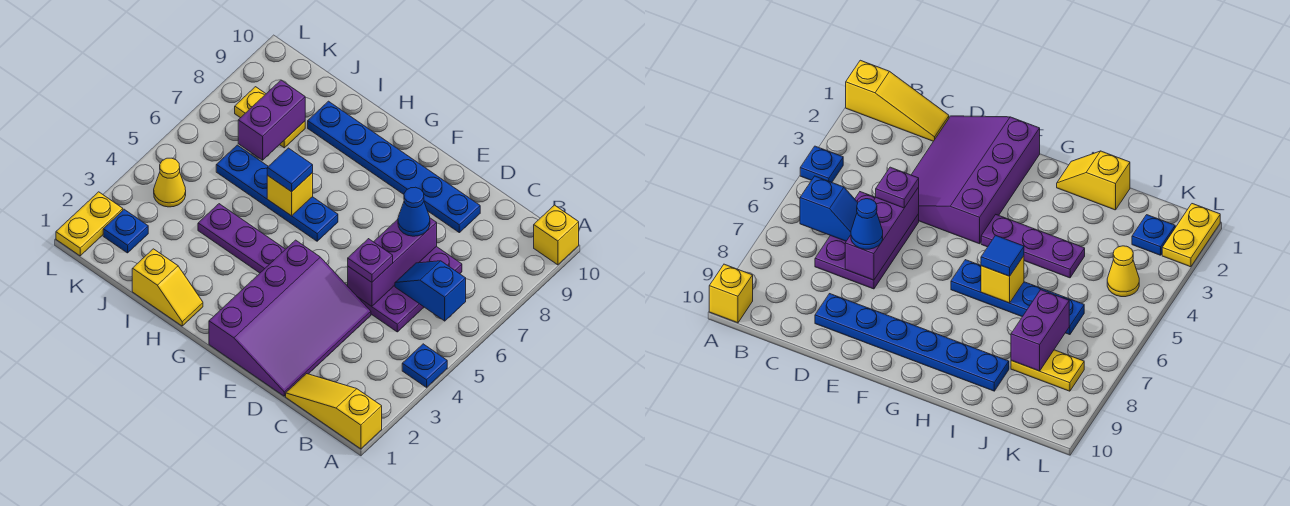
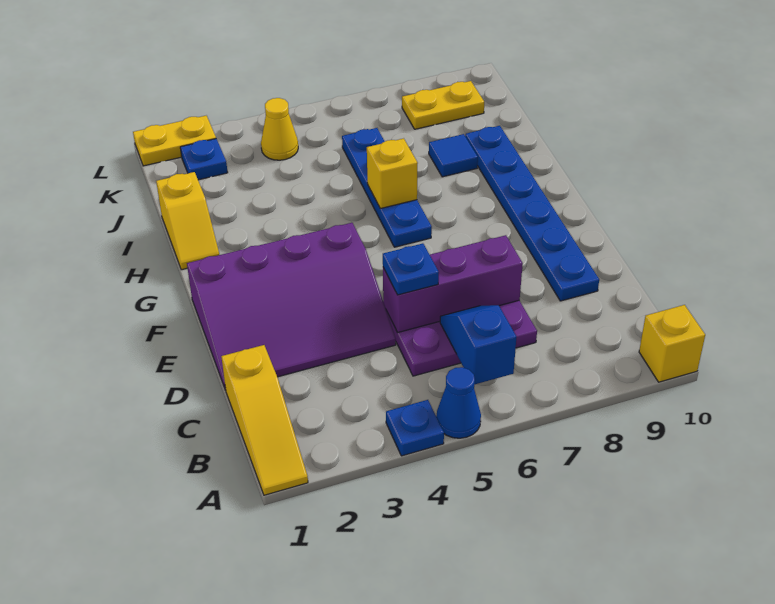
yellow slope A1:C1 level 1 top A -> yellow slope A1:C1 level 1 top C
purple plate D5 level 3 -> blue plate D5 level 3
blue cone D7 level 3 -> blue cone A5 level 1
purple plate G4:I4 level 1 -> none
blue tile H6 level 3 -> blue tile I8 level 1
purple brick J7:J8 level 2 -> none
yellow plate J8:K8 level 1 -> yellow plate K8:K9 level 1

